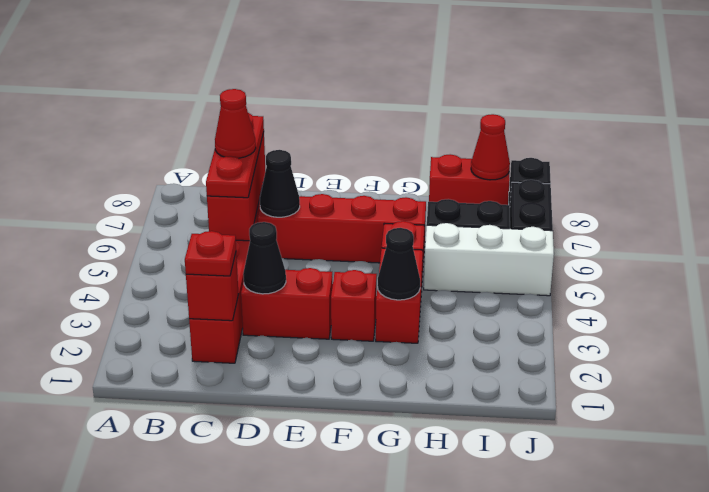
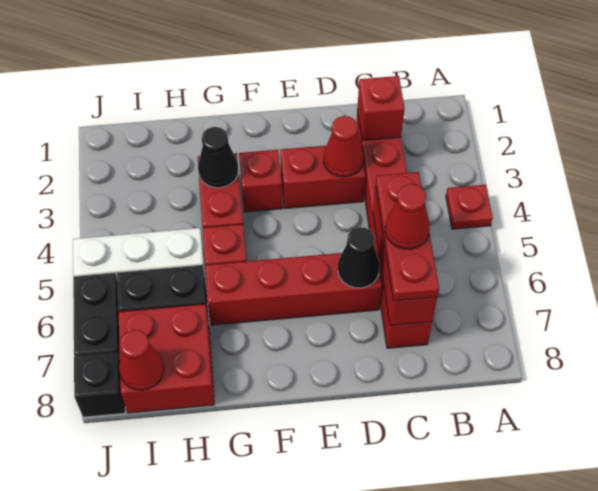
red plate C2 level 3 -> red plate A4 level 1
black cone D3 level 2 -> red cone D3 level 2
red brick H8:I8 level 1 -> red brick H7:I8 level 1

